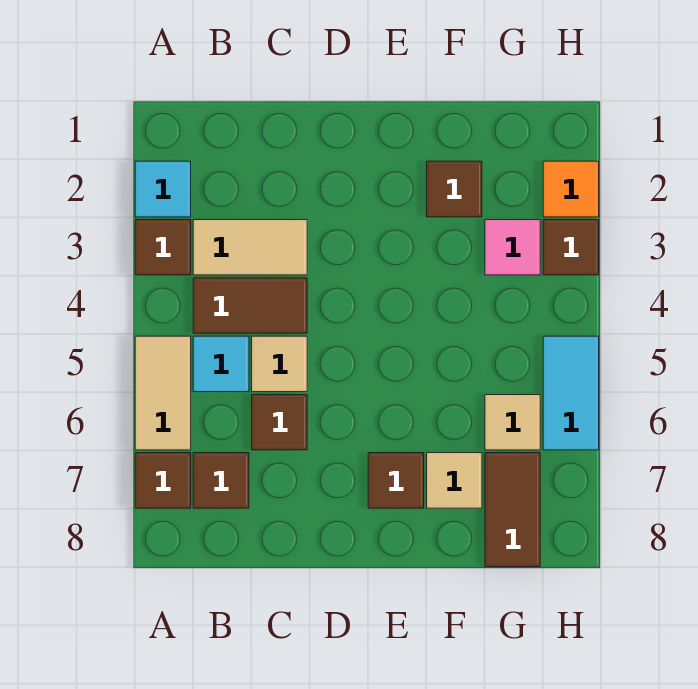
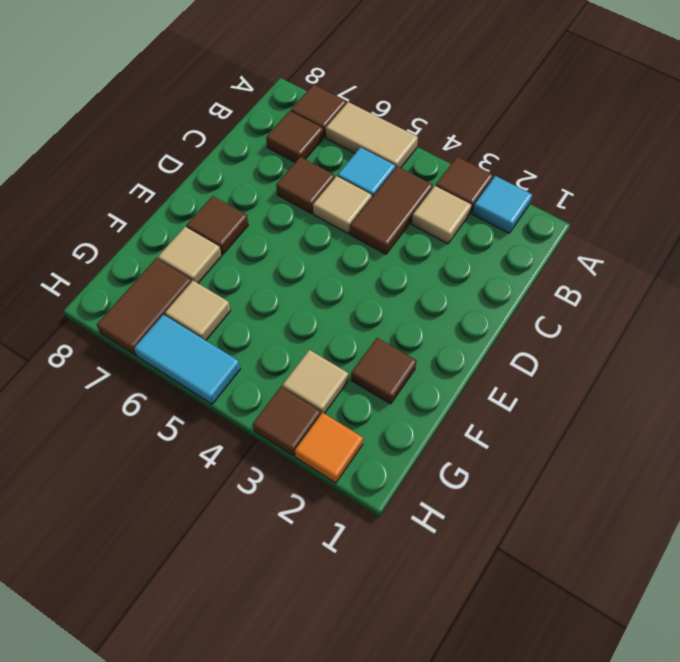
tan tile B3:C3 level 1 -> tan tile B3 level 1
pink tile G3 level 1 -> tan tile G3 level 1
brown tile G7:G8 level 1 -> brown tile G7:H7 level 1

